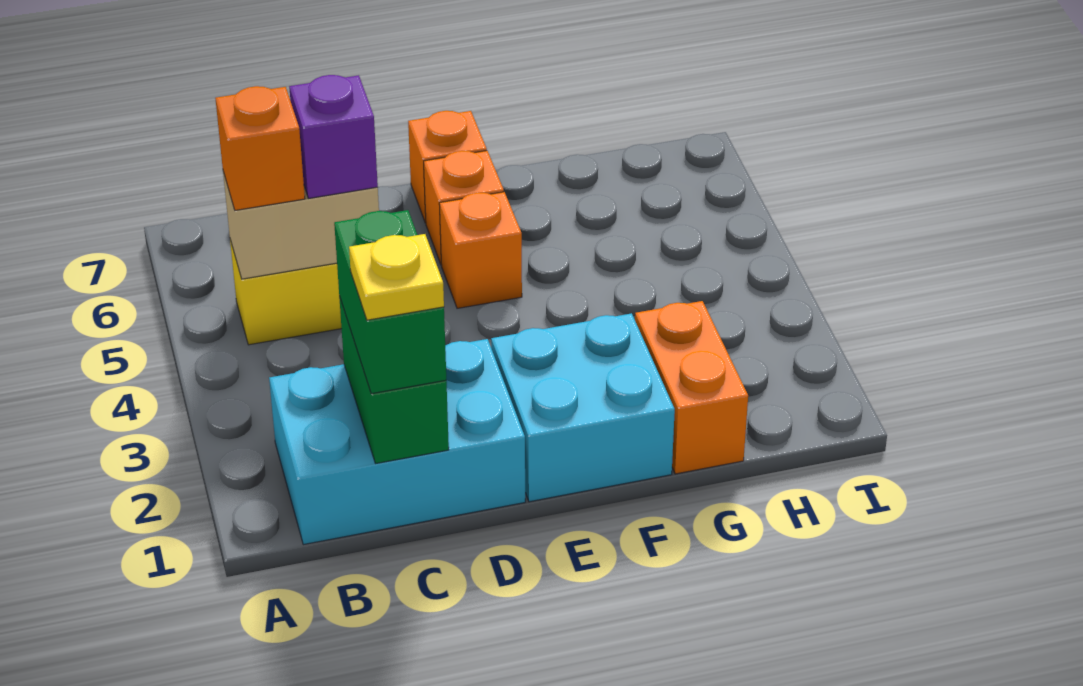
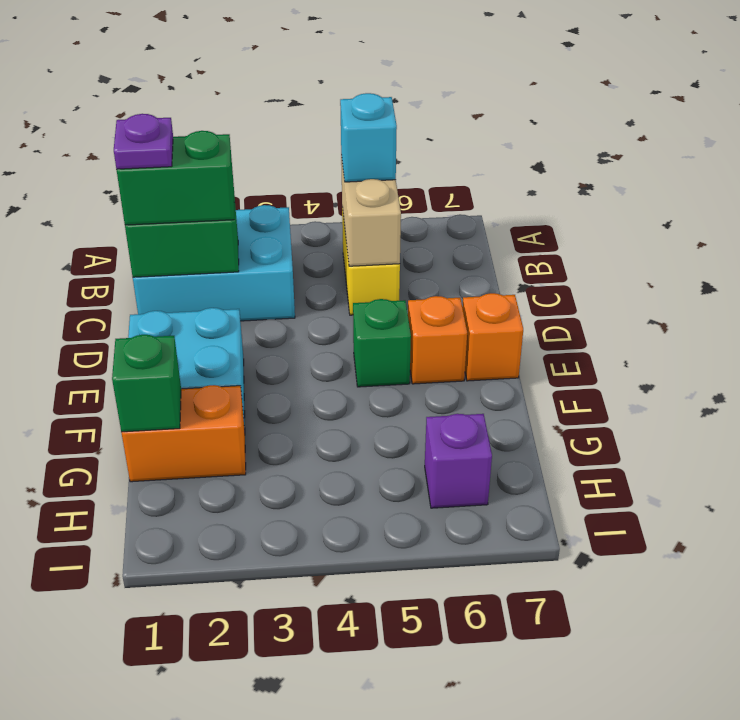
cyan brick B1:D2 level 1 -> cyan brick B1:C3 level 1
orange brick B5 level 3 -> cyan brick B5 level 3
yellow plate C1 level 4 -> purple plate C1 level 4
purple brick C5 level 3 -> purple brick H6 level 1
orange brick E5 level 1 -> green brick E5 level 1
none -> green brick G1 level 2

